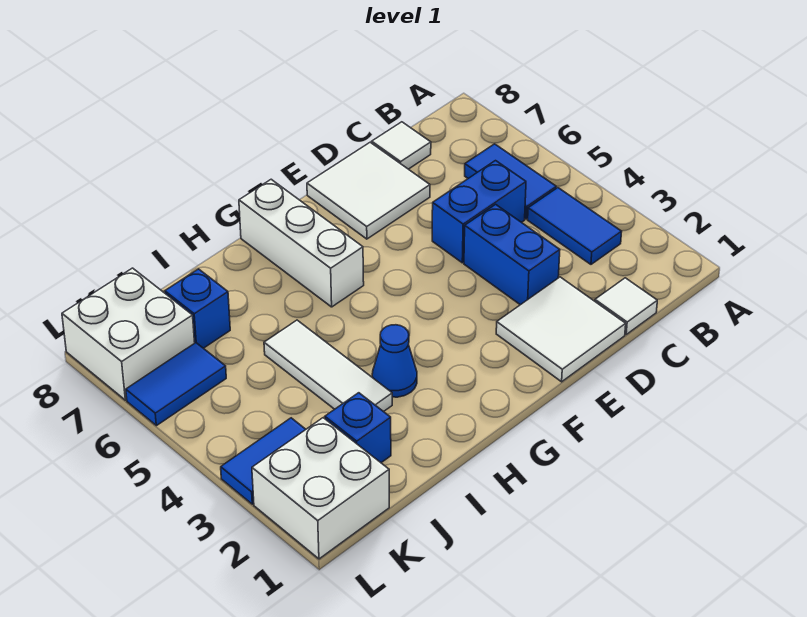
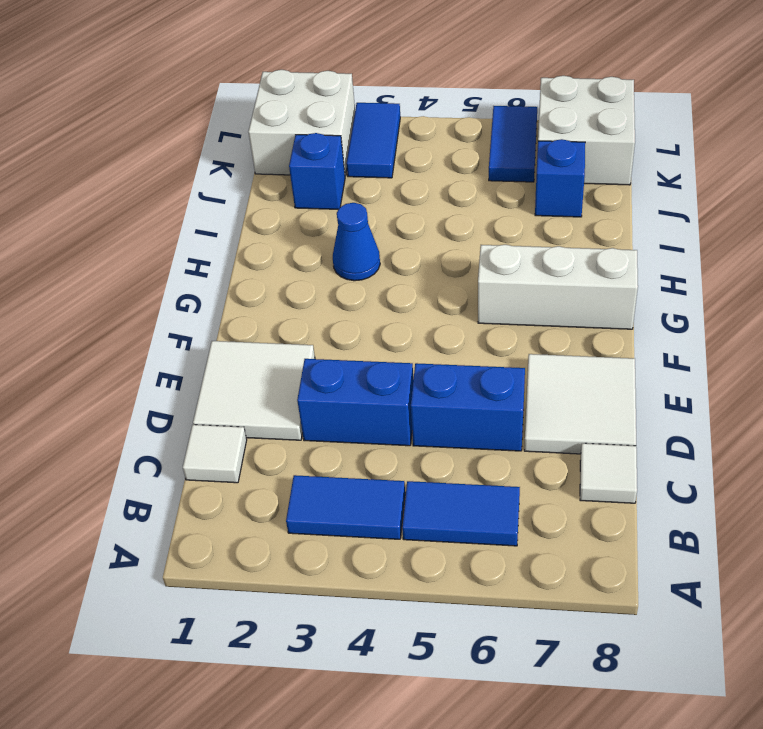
blue brick C5:D5 level 1 -> blue brick D5:D6 level 1
white tile I3:I5 level 1 -> none

